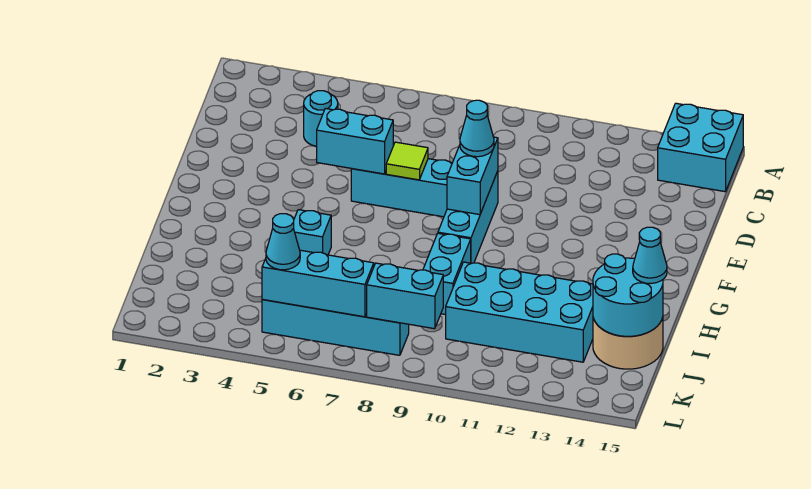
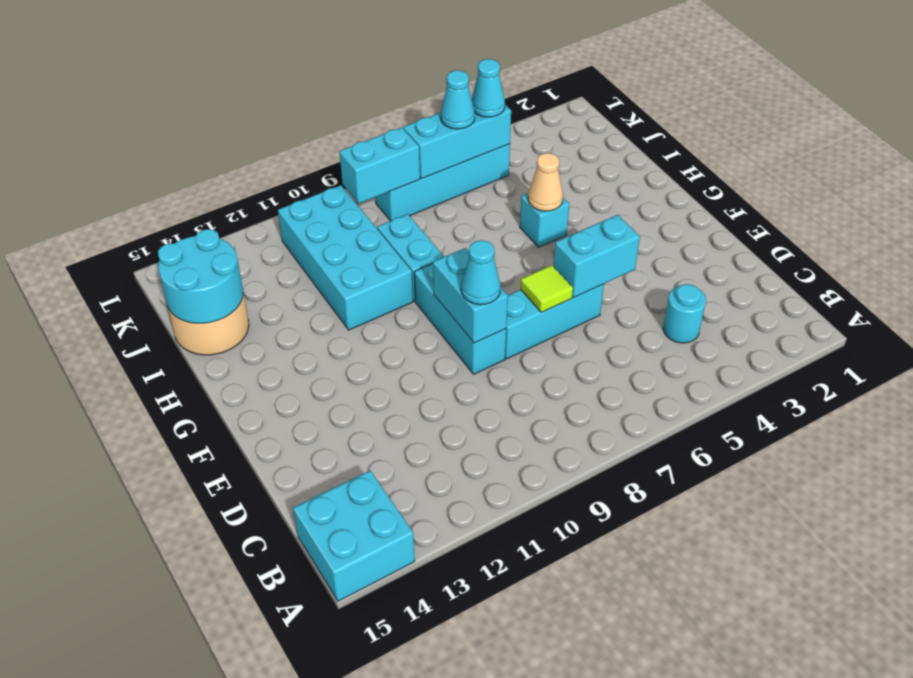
none -> tan cone H5 level 2
cyan brick I10:J13 level 1 -> cyan brick H10:K11 level 1
cyan cone I15 level 3 -> cyan cone K6 level 3

